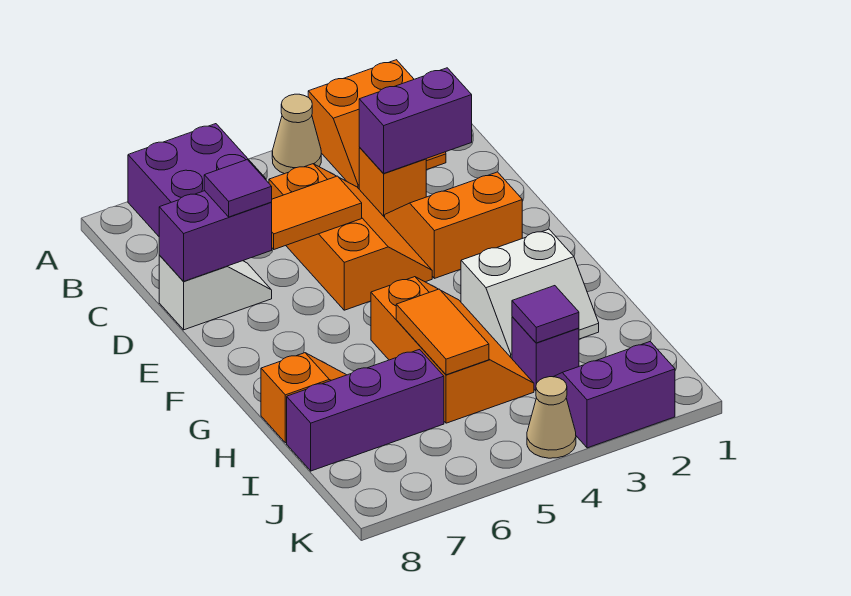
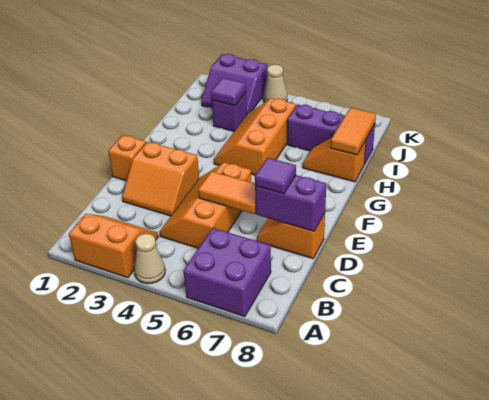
purple brick C2:C3 level 2 -> none
orange brick C3 level 1 -> orange brick E1 level 1
white slope D7:D8 level 1 top 8 -> orange slope D7:D8 level 1 top 8
white slope G2:H3 level 1 top G -> none
orange tile H5:I5 level 2 -> orange tile H8:I8 level 2

